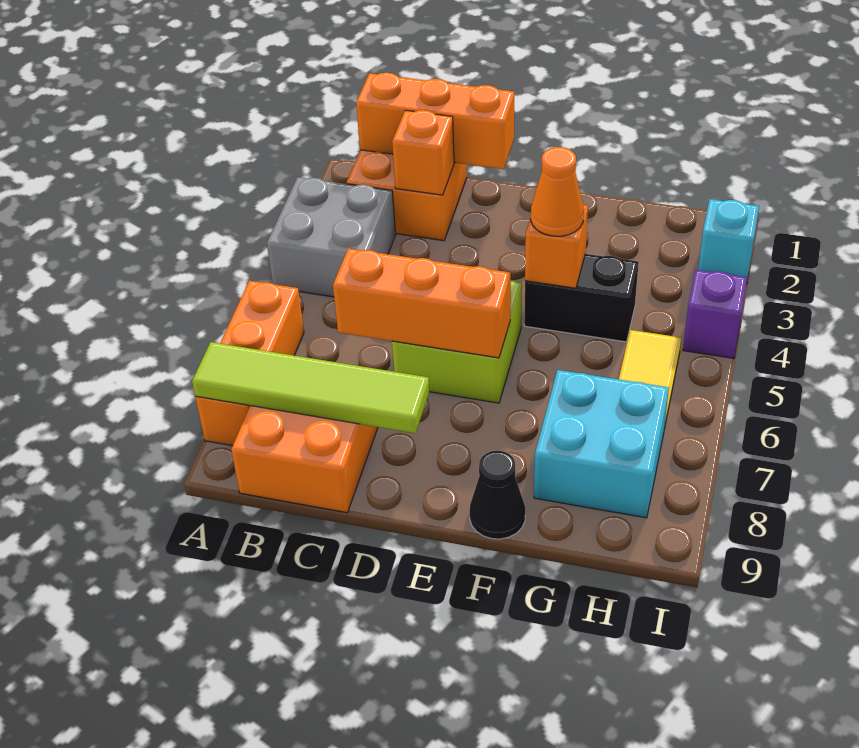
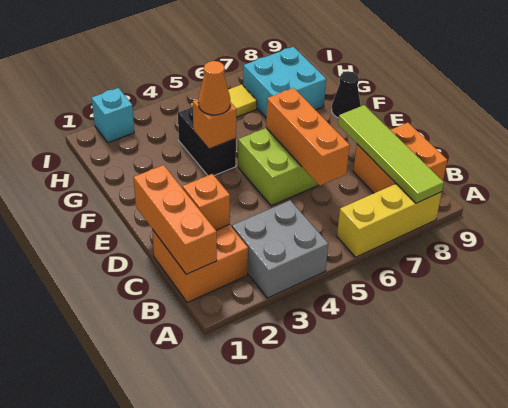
orange brick A6:A8 level 1 -> yellow brick A6:A8 level 1
purple brick I4 level 1 -> none

